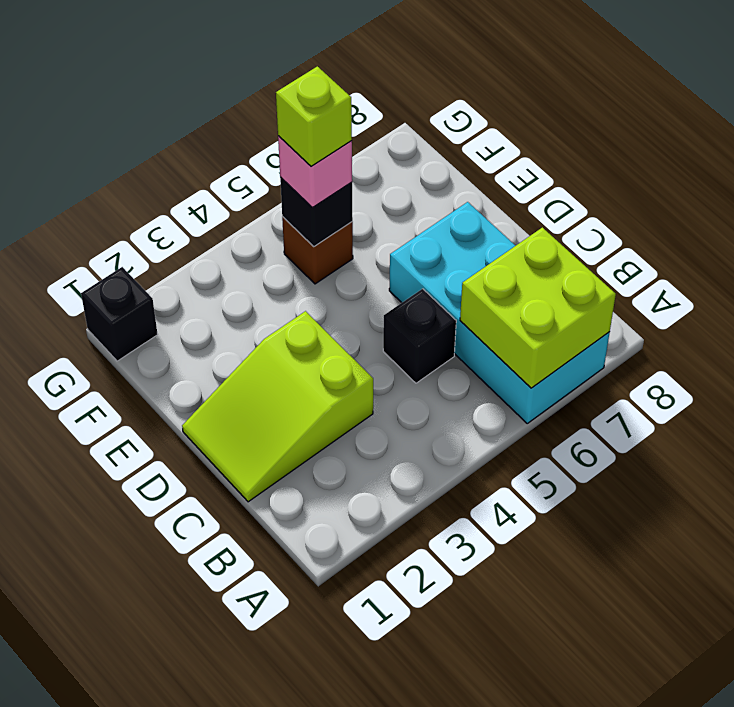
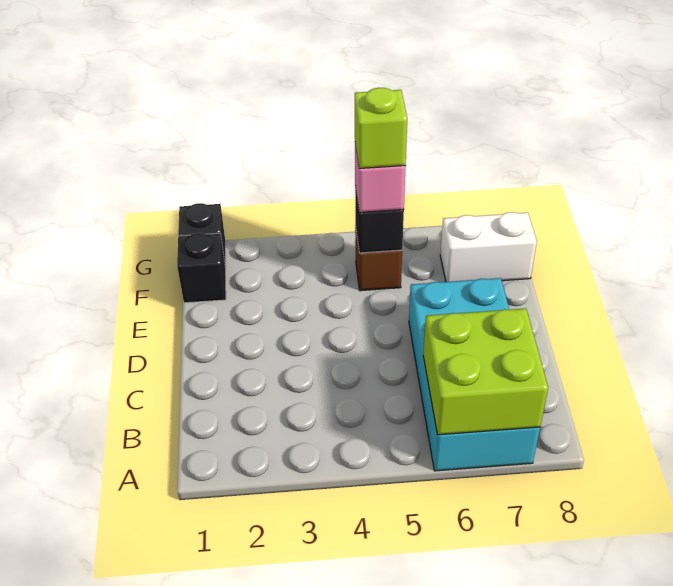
lime slope C1:D3 level 1 top 3 -> none
black brick C5 level 1 -> black brick F1 level 1
none -> white brick F7:F8 level 1

